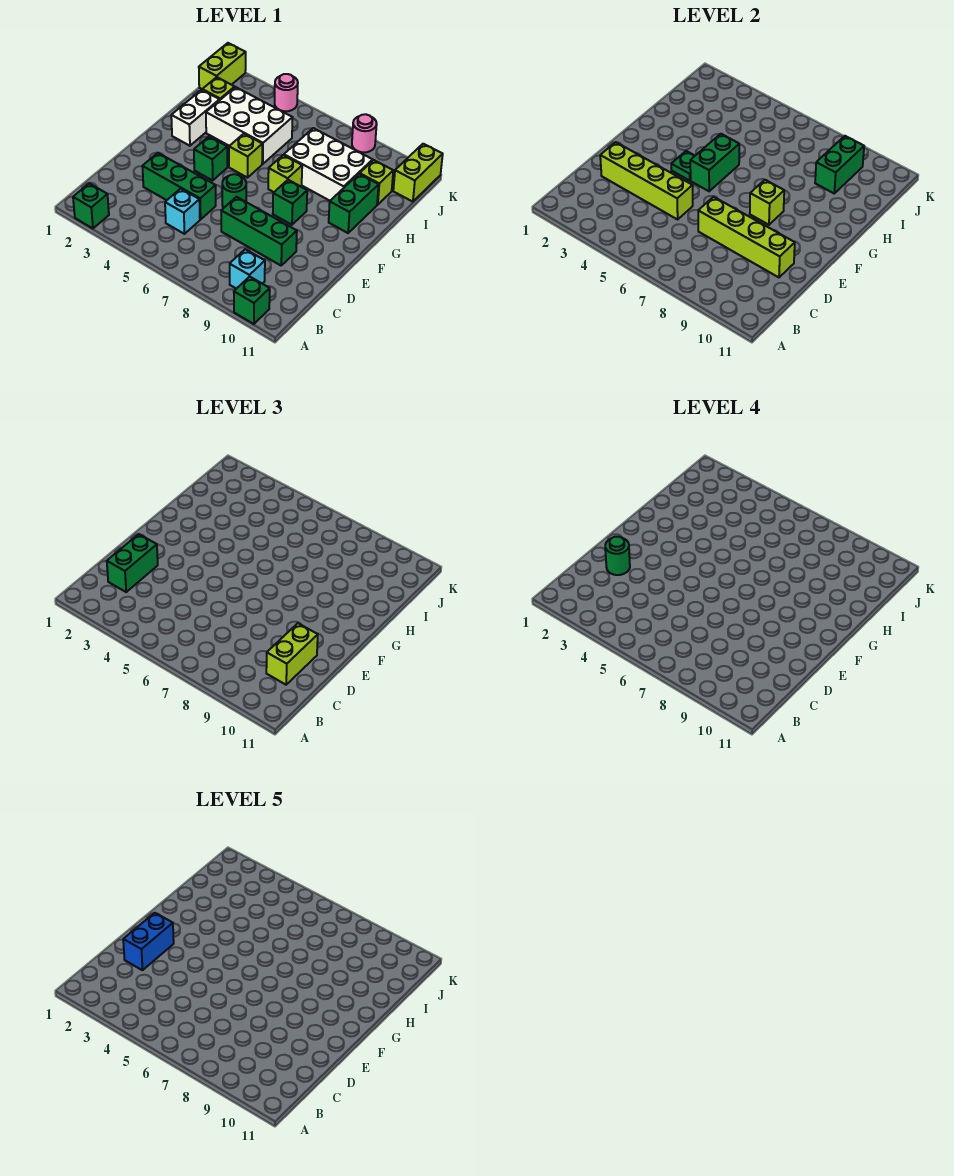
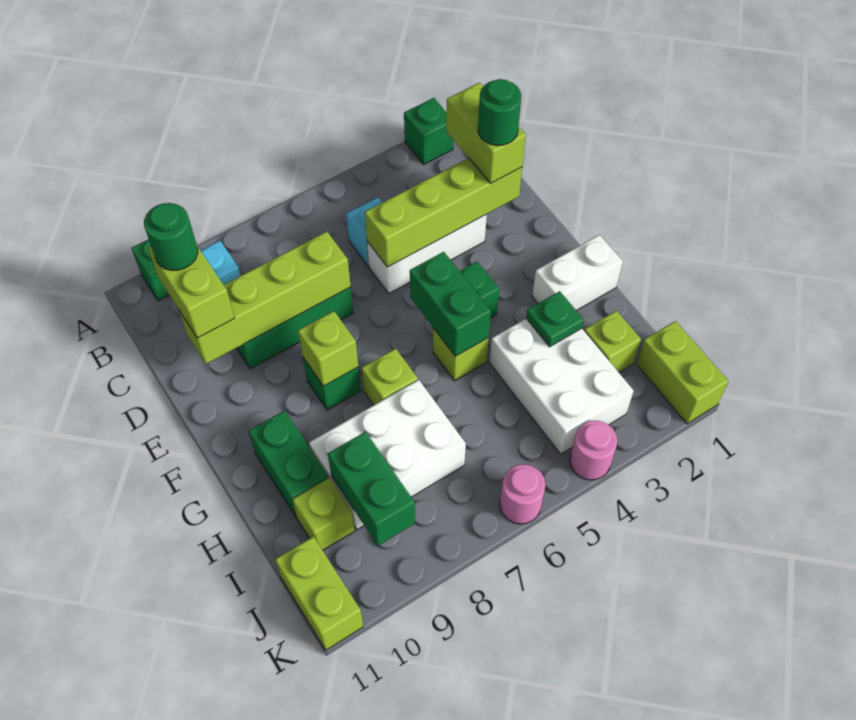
green brick C2:D2 level 3 -> lime brick C2:D2 level 3
blue brick D2:E2 level 5 -> none
green brick D3:D5 level 1 -> white brick D3:D5 level 1
green round brick E6 level 1 -> green round brick C10 level 4
green plate F4 level 2 -> green plate H3 level 2
white brick G2:H2 level 1 -> white brick G1:G2 level 1
white brick H3:I5 level 1 -> white brick H3:J4 level 1
pink round brick K8 level 1 -> pink round brick K6 level 1

